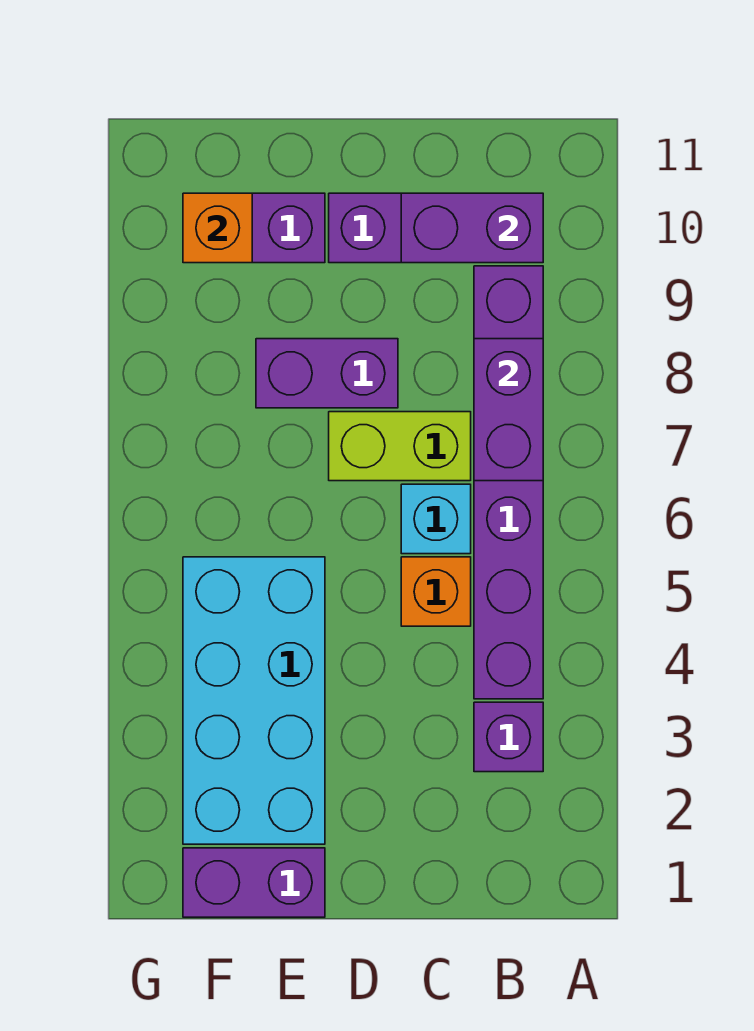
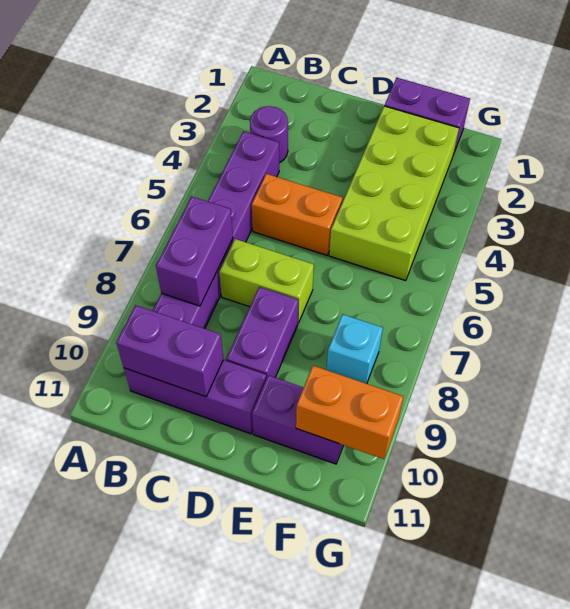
purple brick B3 level 1 -> purple round brick B3 level 1
orange brick C5 level 1 -> orange brick C5:D5 level 1
cyan brick C6 level 1 -> cyan brick F8 level 1
purple brick D8:E8 level 1 -> purple brick D8:D9 level 1
cyan brick E2:F5 level 1 -> lime brick E2:F5 level 1
orange brick F10 level 2 -> orange brick F10:G10 level 2

